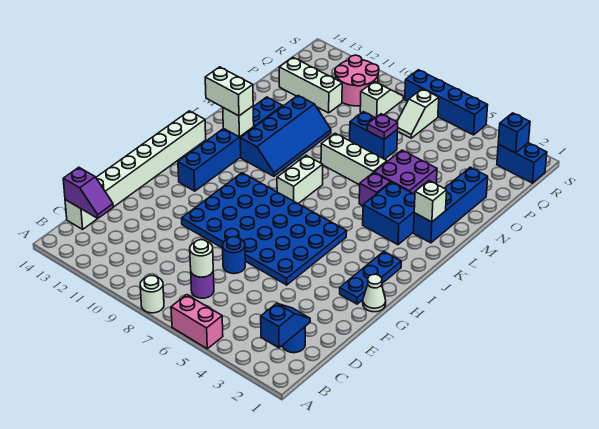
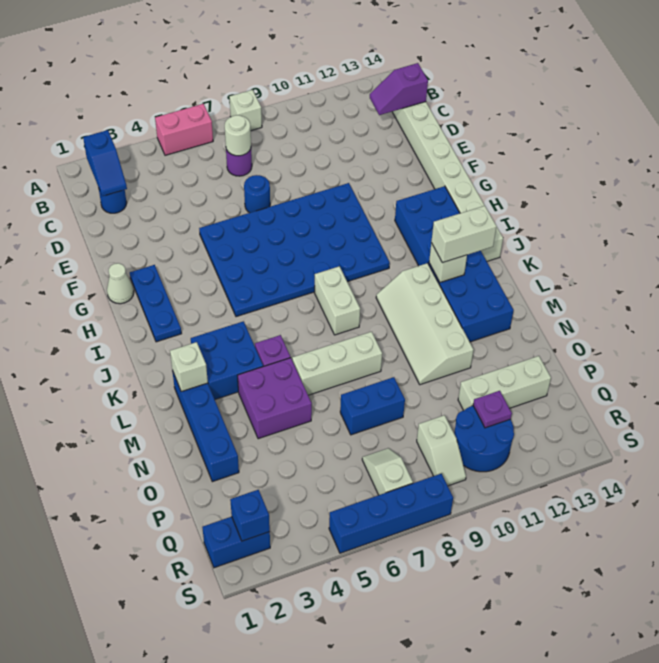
white round brick A8 level 1 -> white brick A8 level 1
blue brick H12:M12 level 1 -> blue brick H12:M13 level 1
blue slope K10:N11 level 1 top 11 -> white slope K10:N11 level 1 top 11
purple plate O7 level 2 -> purple plate Q11 level 2
pink round brick Q10:R11 level 1 -> blue round brick Q10:R11 level 1

